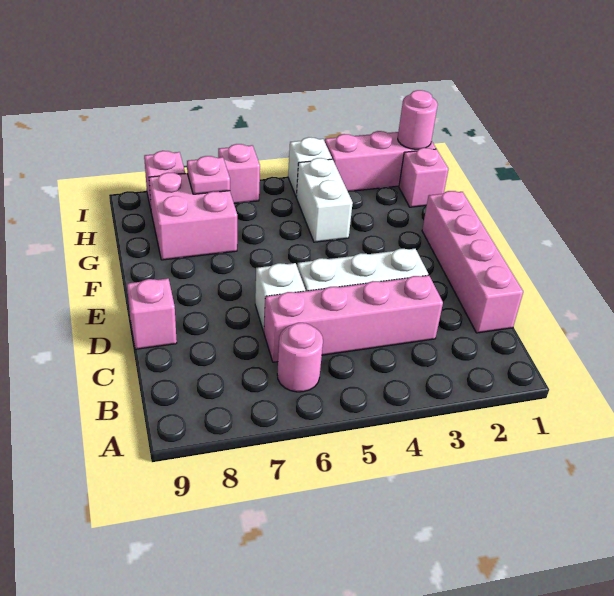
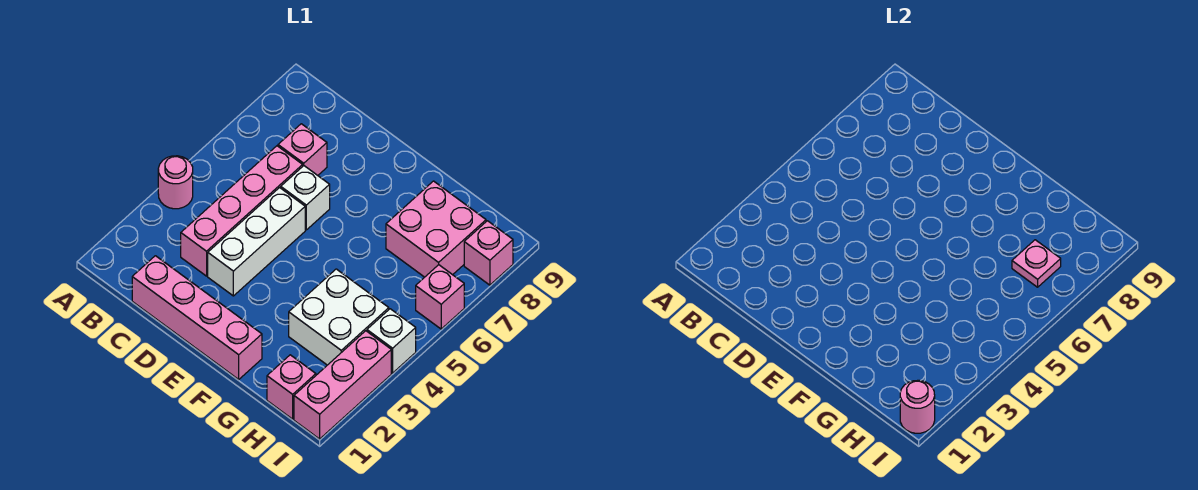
pink round brick B6 level 1 -> pink round brick A4 level 1
pink brick D9 level 1 -> pink brick C7 level 1
white brick G4:H4 level 1 -> white brick G3:H4 level 1

